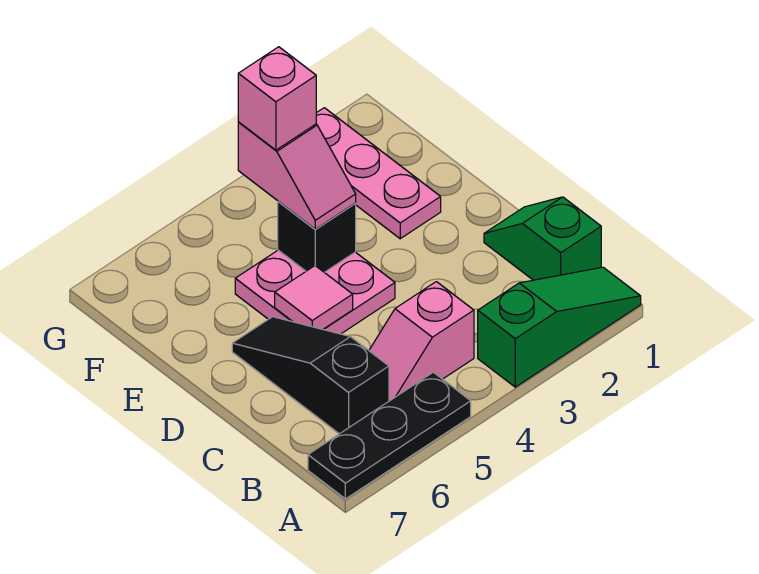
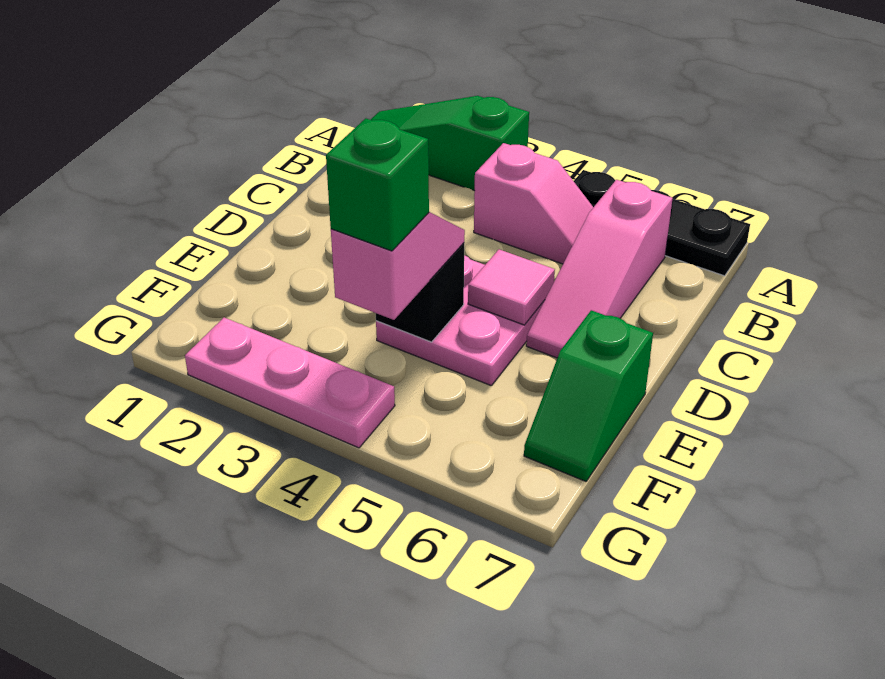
green slope B1:C1 level 1 top B -> green slope E7:F7 level 1 top E
black slope B6:D6 level 1 top B -> pink slope B6:D6 level 1 top B
pink plate E2:G2 level 1 -> pink plate G2:G4 level 1
pink brick F4 level 4 -> green brick F4 level 4

